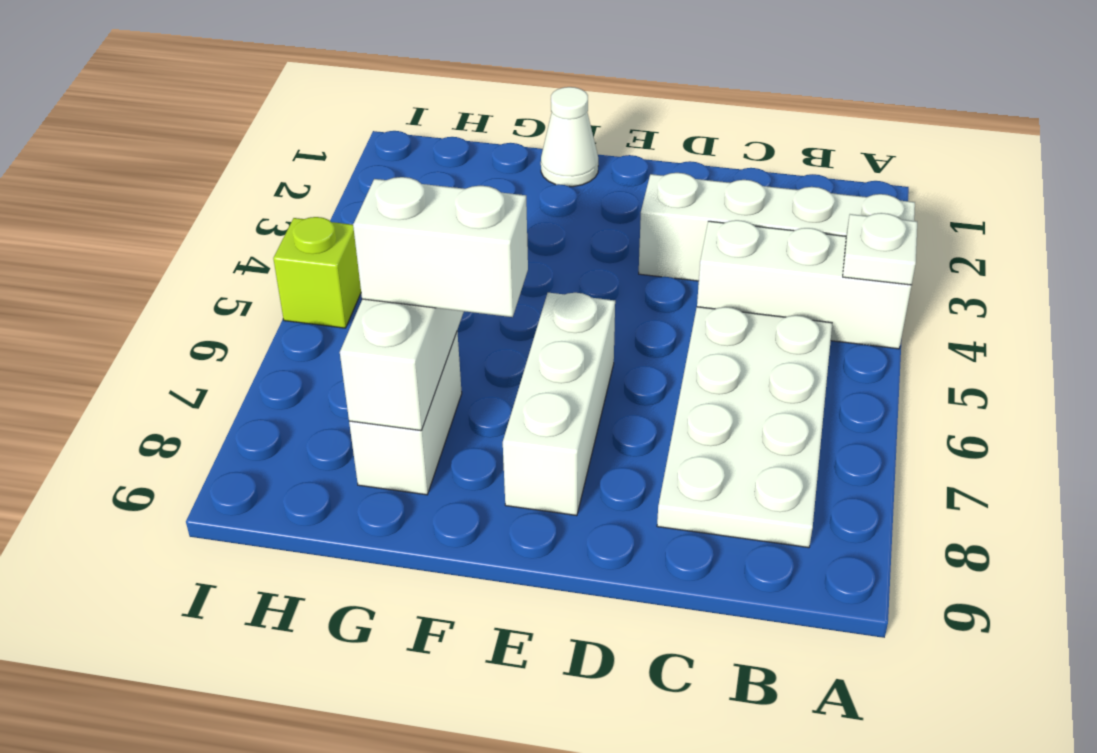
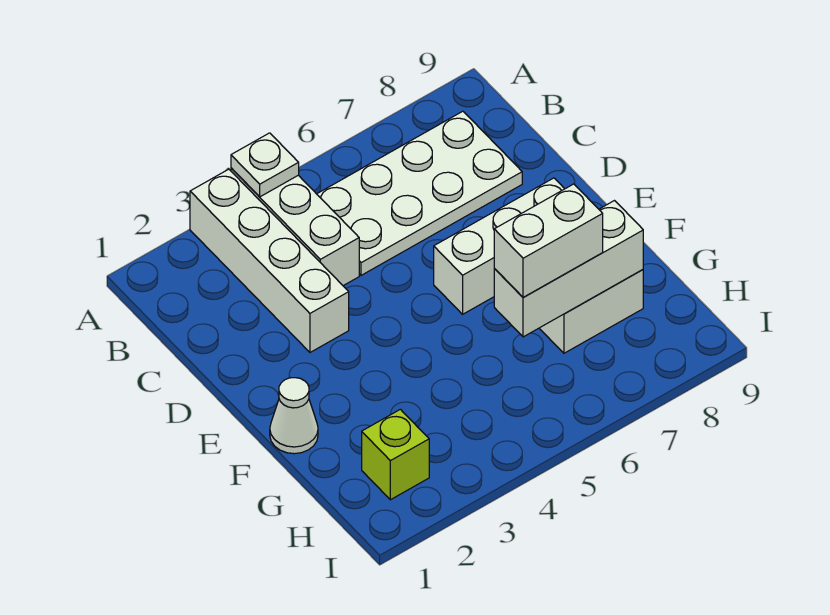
white brick F7:G7 level 3 -> white brick G6:G7 level 3
lime brick I5 level 1 -> lime brick H2 level 1

